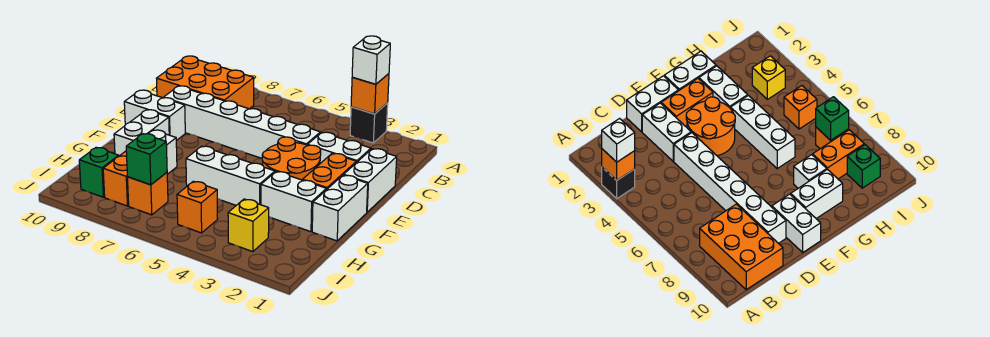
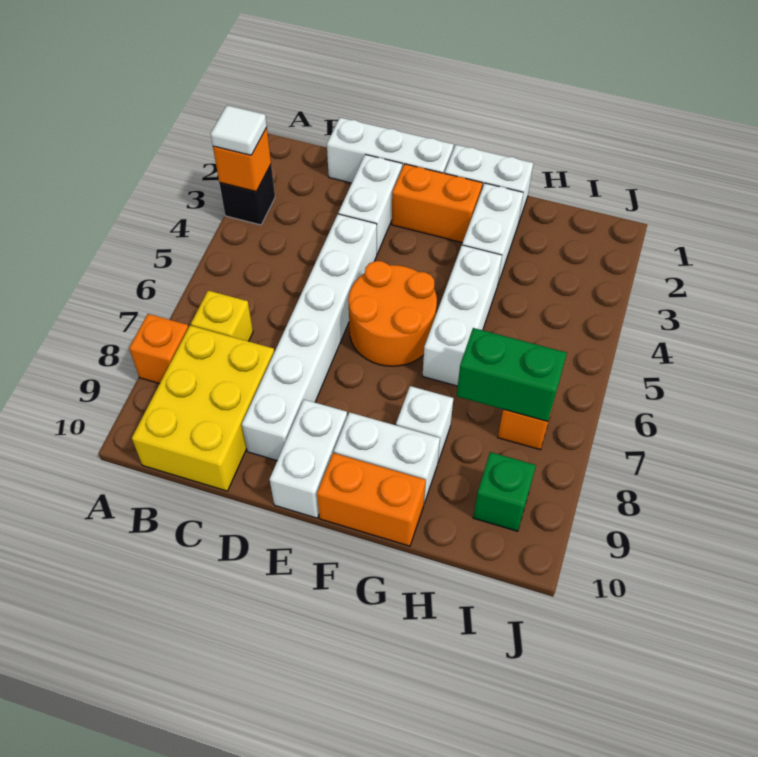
white brick A3 level 3 -> white tile A3 level 3
orange brick B8:C10 level 1 -> yellow brick B8:C10 level 1
white brick D1:E1 level 1 -> white brick C1:E1 level 1
orange round brick E3:F4 level 1 -> orange round brick E5:F6 level 1
orange brick H8:I8 level 1 -> orange brick F10:G10 level 1
yellow brick I3 level 1 -> yellow brick B7 level 1
orange brick I5 level 1 -> orange brick A8 level 1
green brick I7 level 2 -> green brick H7:I7 level 2

